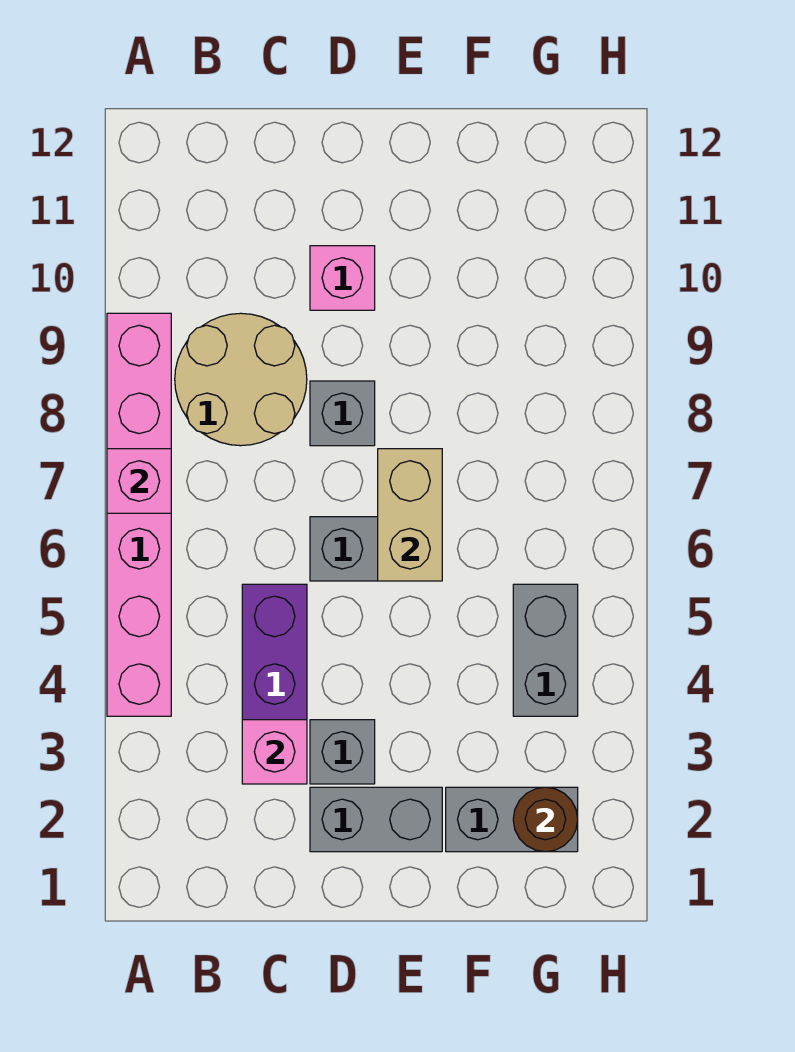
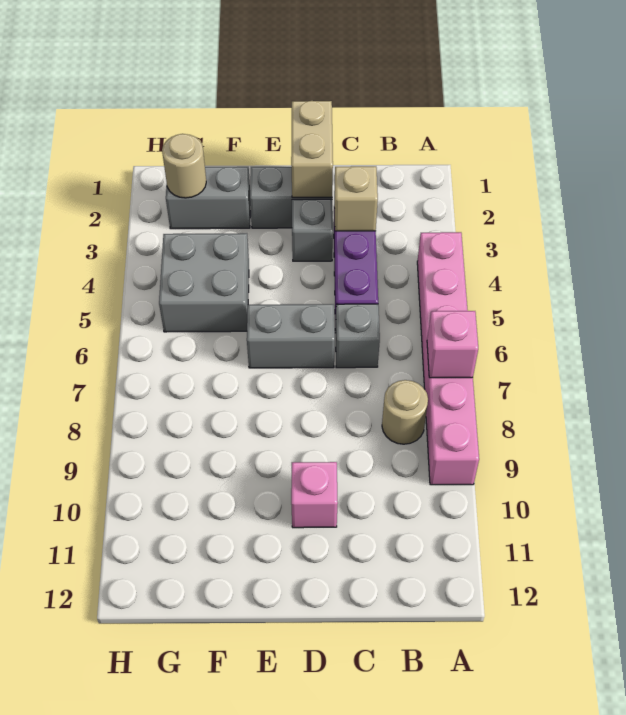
tan round brick B8:C9 level 1 -> tan round brick B8 level 1
pink brick C3 level 2 -> tan brick C3 level 2
grey brick D8 level 1 -> grey brick C6 level 1
tan brick E6:E7 level 2 -> tan brick D1:D2 level 2
brown round brick G2 level 2 -> tan round brick G2 level 2
grey brick G4:G5 level 1 -> grey brick F4:G5 level 1

